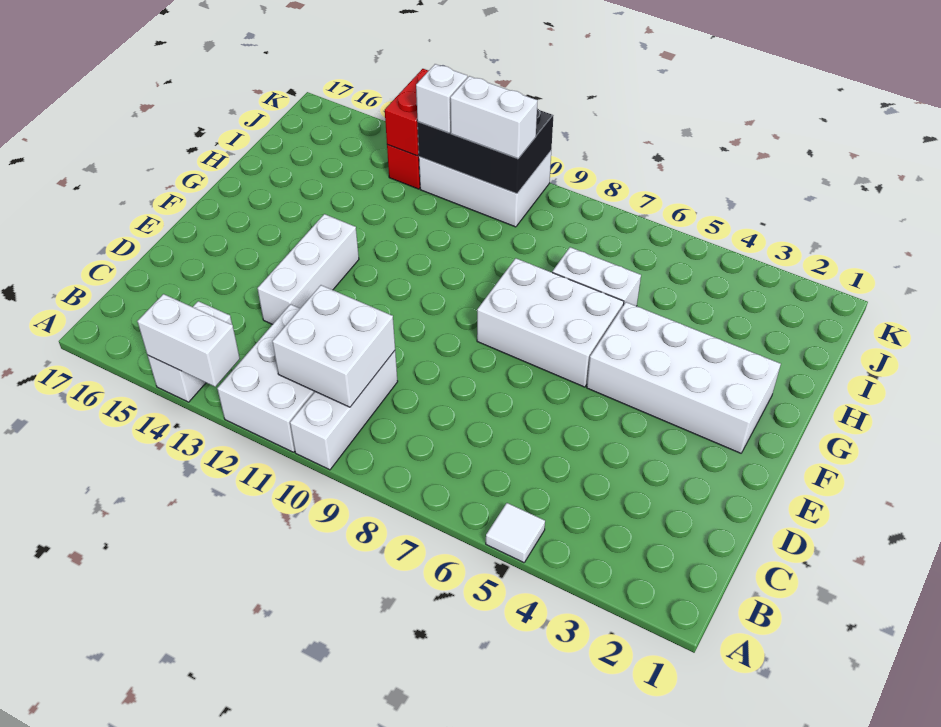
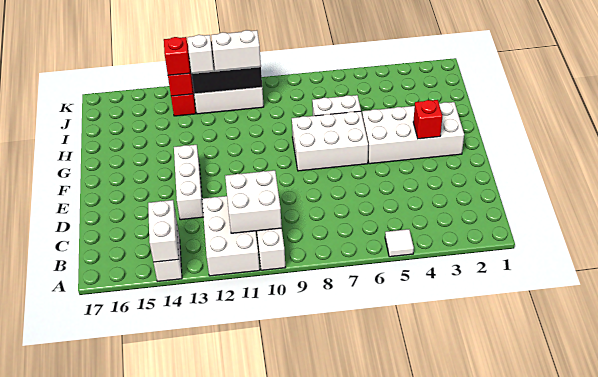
white brick A13:A14 level 2 -> white brick A14:B14 level 2
none -> red brick F3 level 2
none -> red brick J13 level 3

